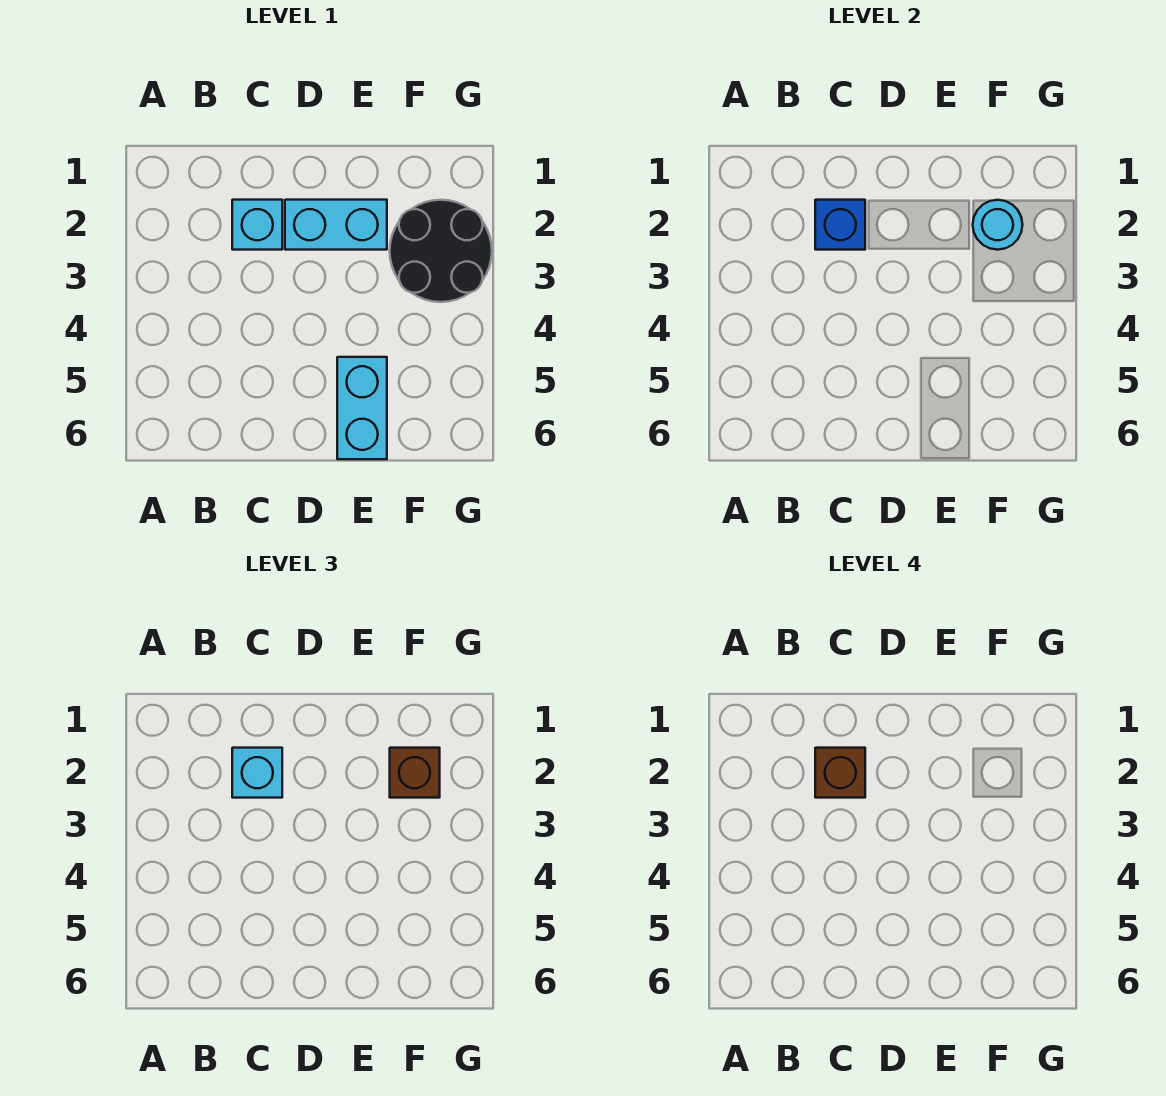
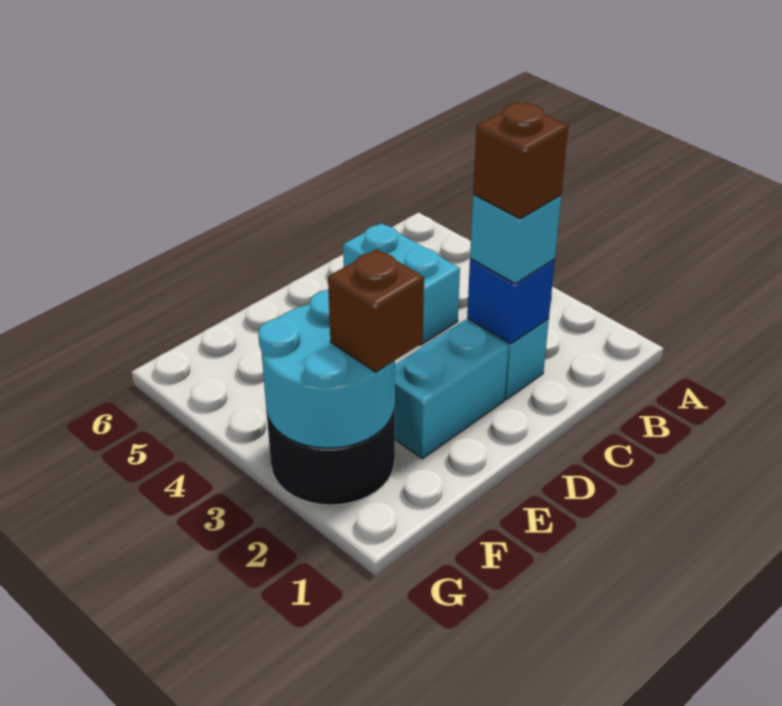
cyan brick E5:E6 level 1 -> cyan brick C4:C5 level 1
cyan round brick F2 level 2 -> cyan round brick F2:G3 level 2

